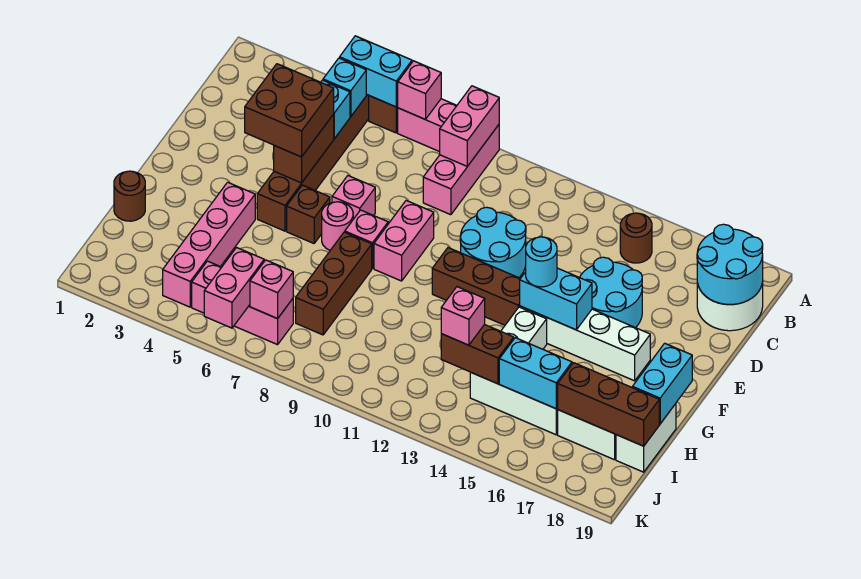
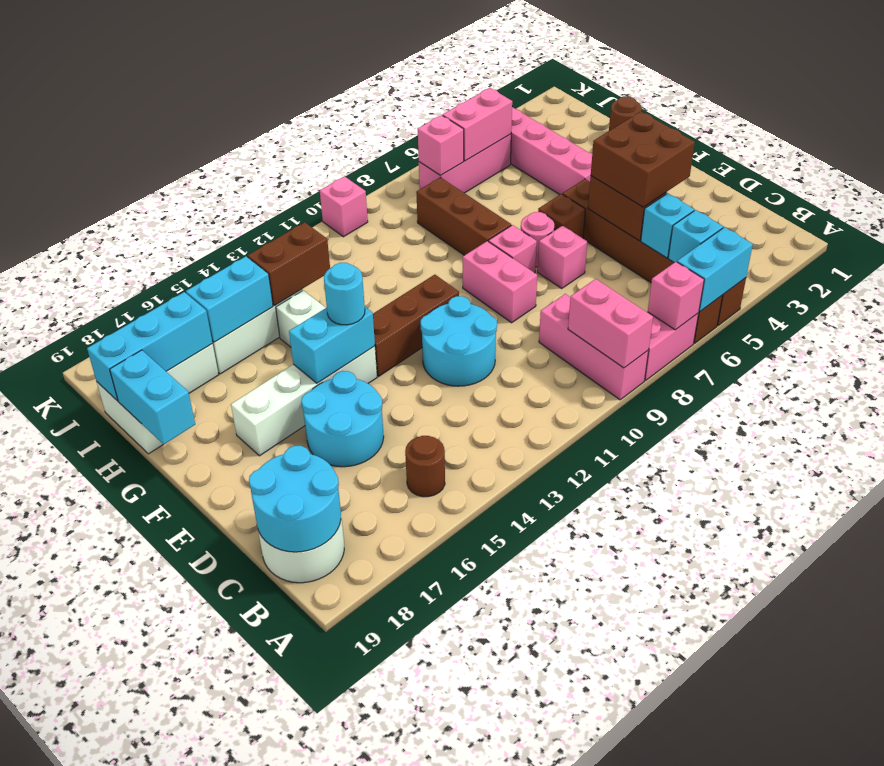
pink brick I13 level 3 -> pink brick K10 level 1
brown brick I17:I19 level 2 -> cyan brick I17:I19 level 2
pink brick J6:K6 level 2 -> pink brick J5:J6 level 2

